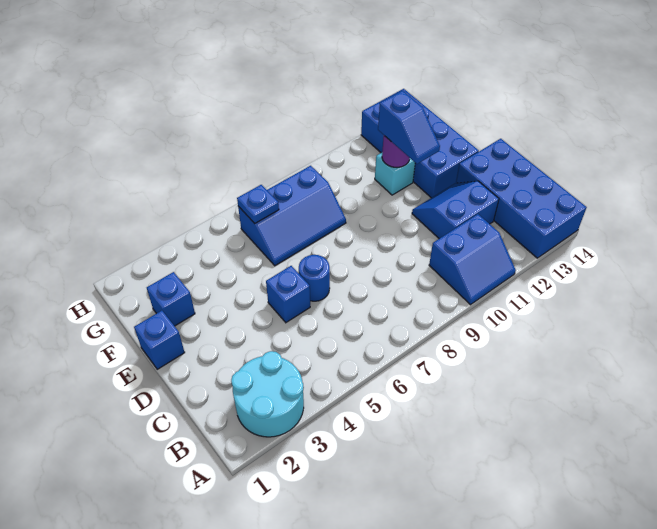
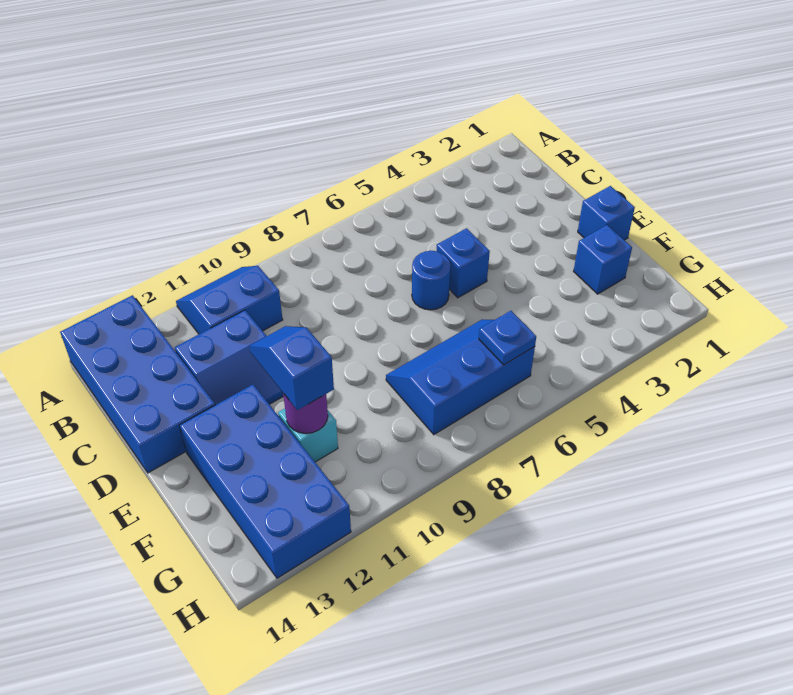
cyan round brick A2:B3 level 1 -> none

